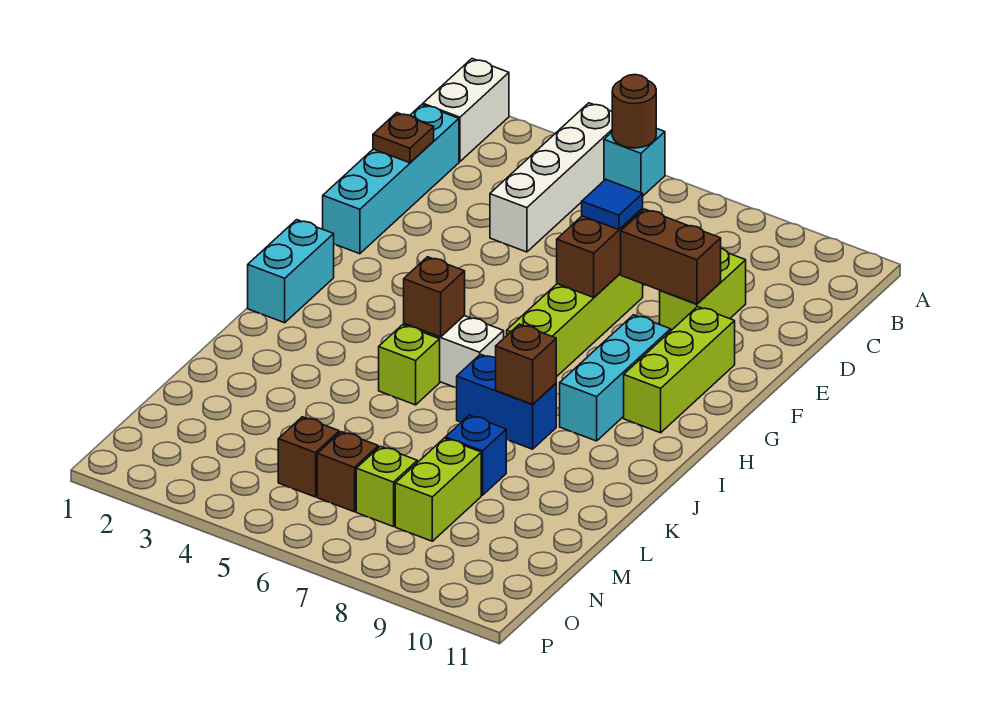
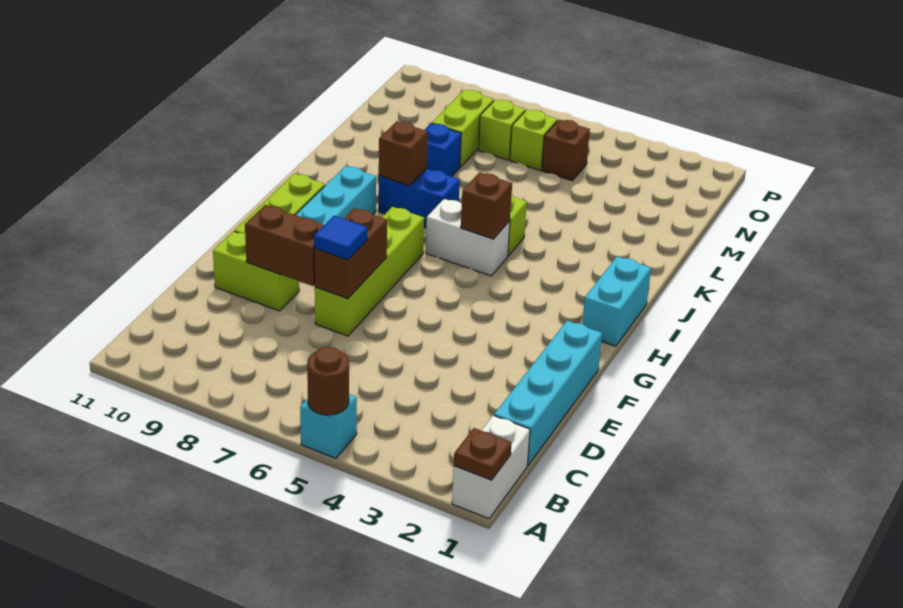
white brick A4:D4 level 1 -> none
brown plate D1 level 2 -> brown plate A1 level 2
lime brick D9:E9 level 1 -> lime brick E9:E10 level 1
brown brick N6 level 1 -> lime brick N6 level 1

